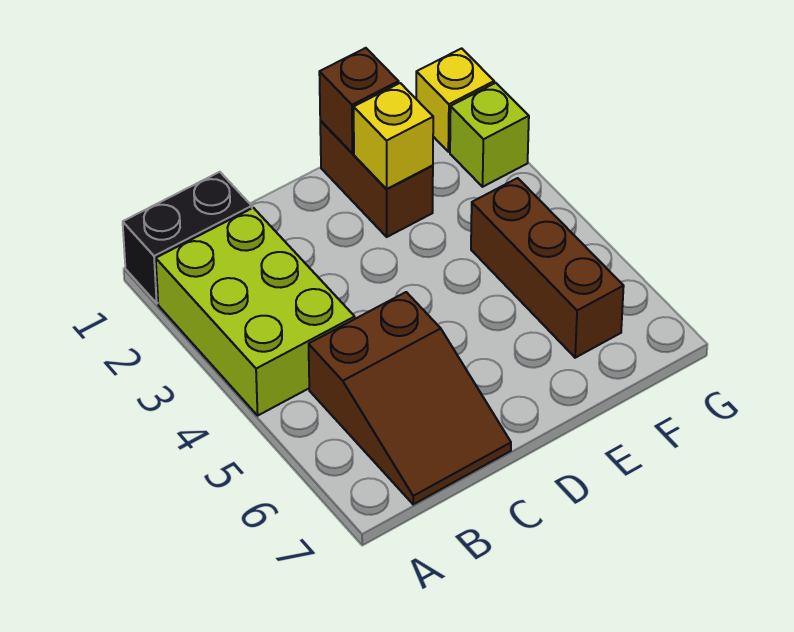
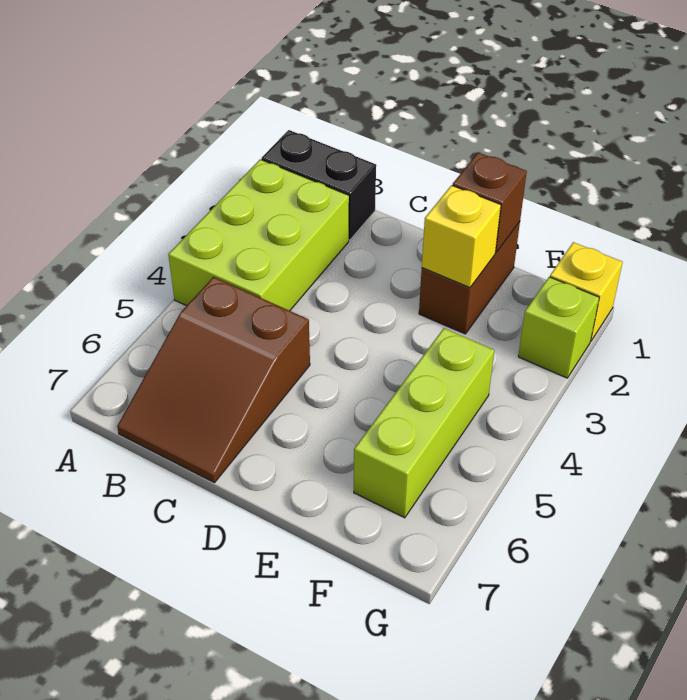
brown brick F4:F6 level 1 -> lime brick F4:F6 level 1

